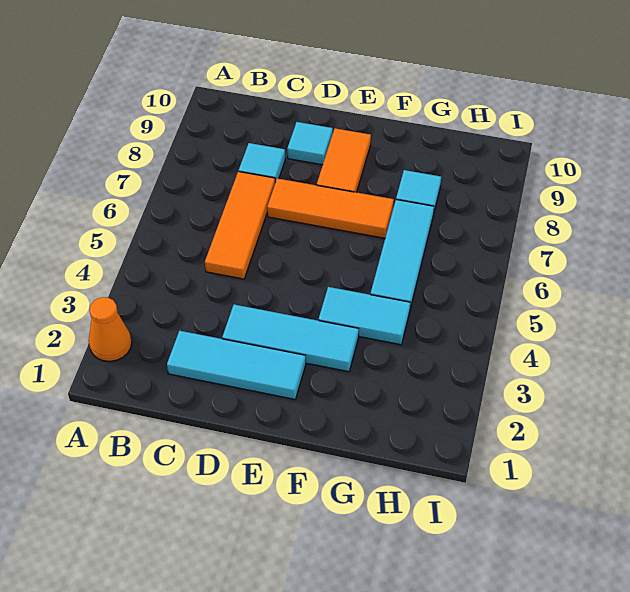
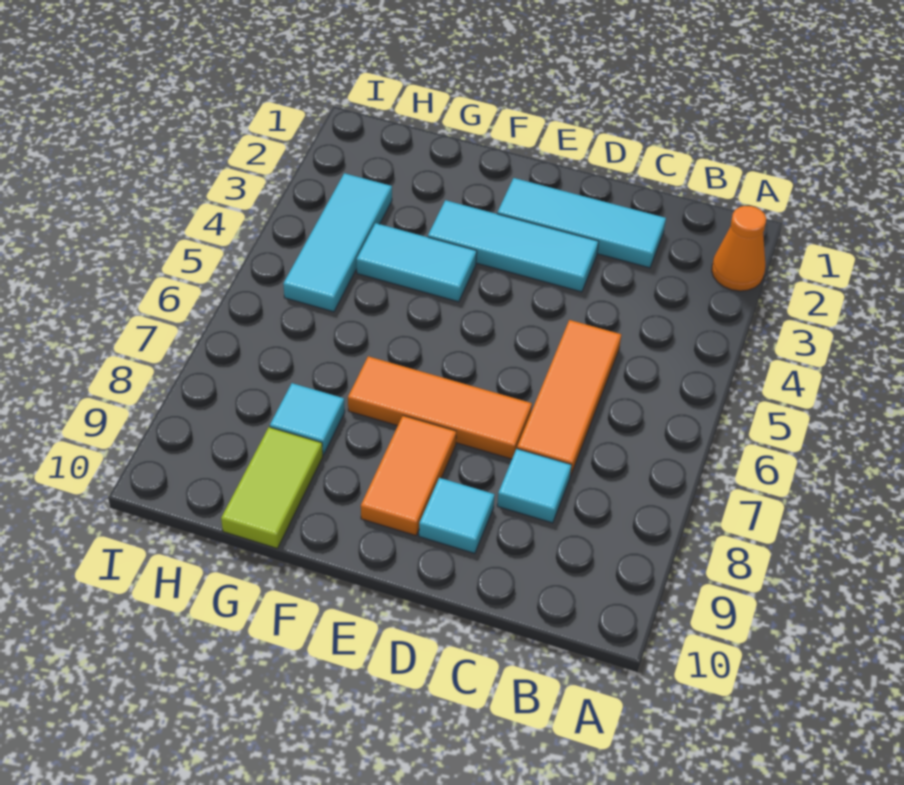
cyan tile G5:G7 level 1 -> cyan tile H3:H5 level 1
none -> lime tile G9:G10 level 1

